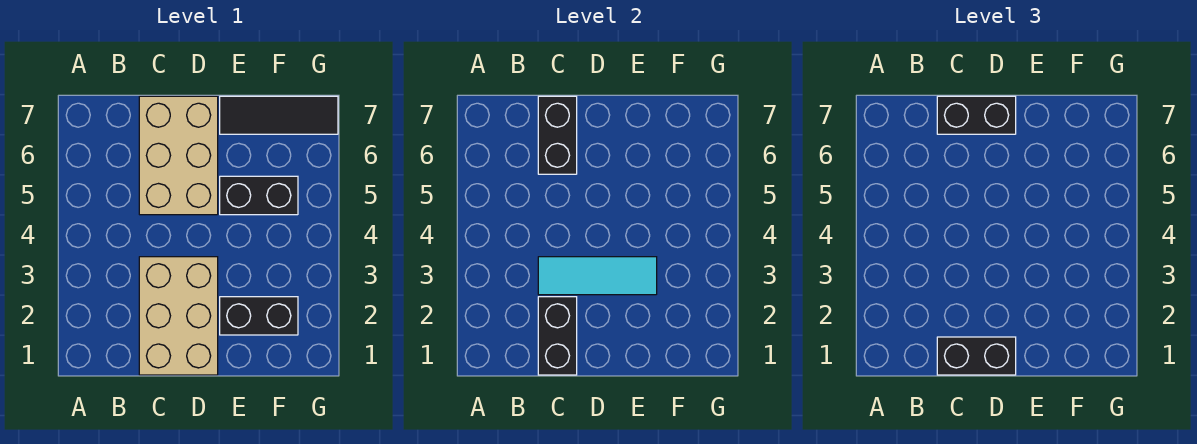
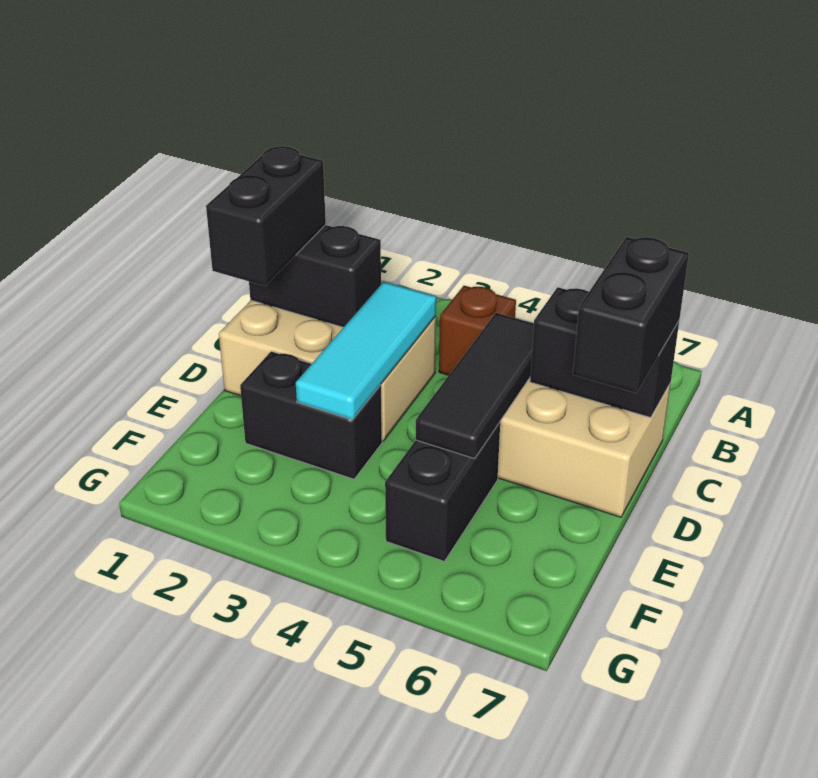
none -> brown brick B4 level 1
black brick E2:F2 level 1 -> black brick E2:E3 level 1
black tile E7:G7 level 1 -> black tile C5:E5 level 2

